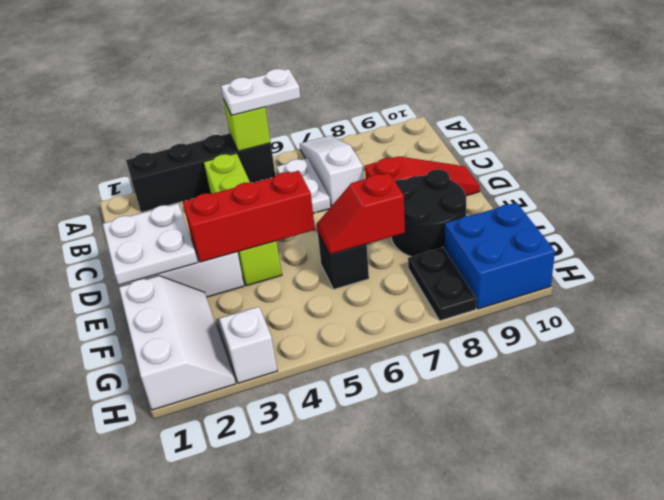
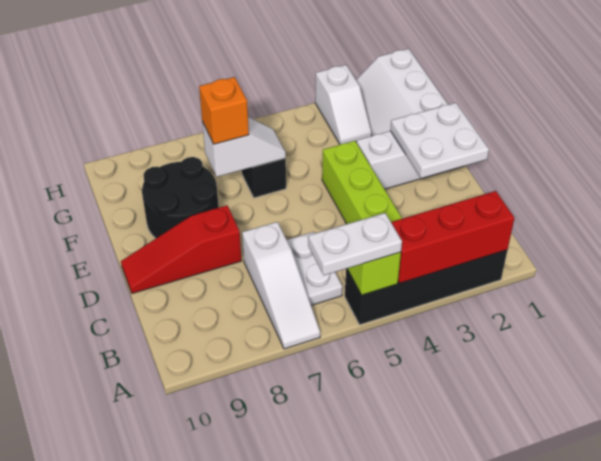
red brick E3:E5 level 2 -> red brick A2:A4 level 2
red slope F6:F7 level 2 top 7 -> white slope F6:F7 level 2 top 7
none -> orange brick F7 level 3
black plate G8:H8 level 1 -> none
blue brick G9:H10 level 1 -> none

